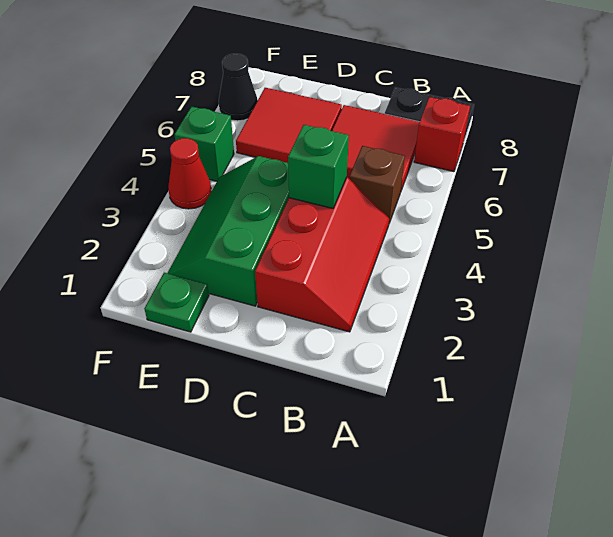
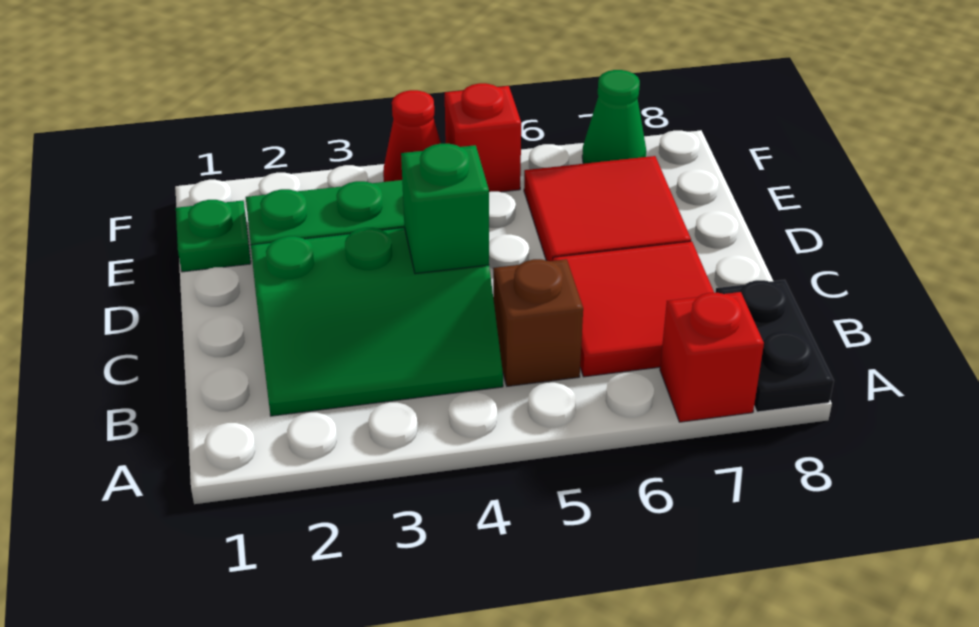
red slope B2:C4 level 1 top C -> green slope B2:C4 level 1 top C
green brick F5 level 1 -> red brick F5 level 1
black cone F7 level 1 -> green cone F7 level 1

